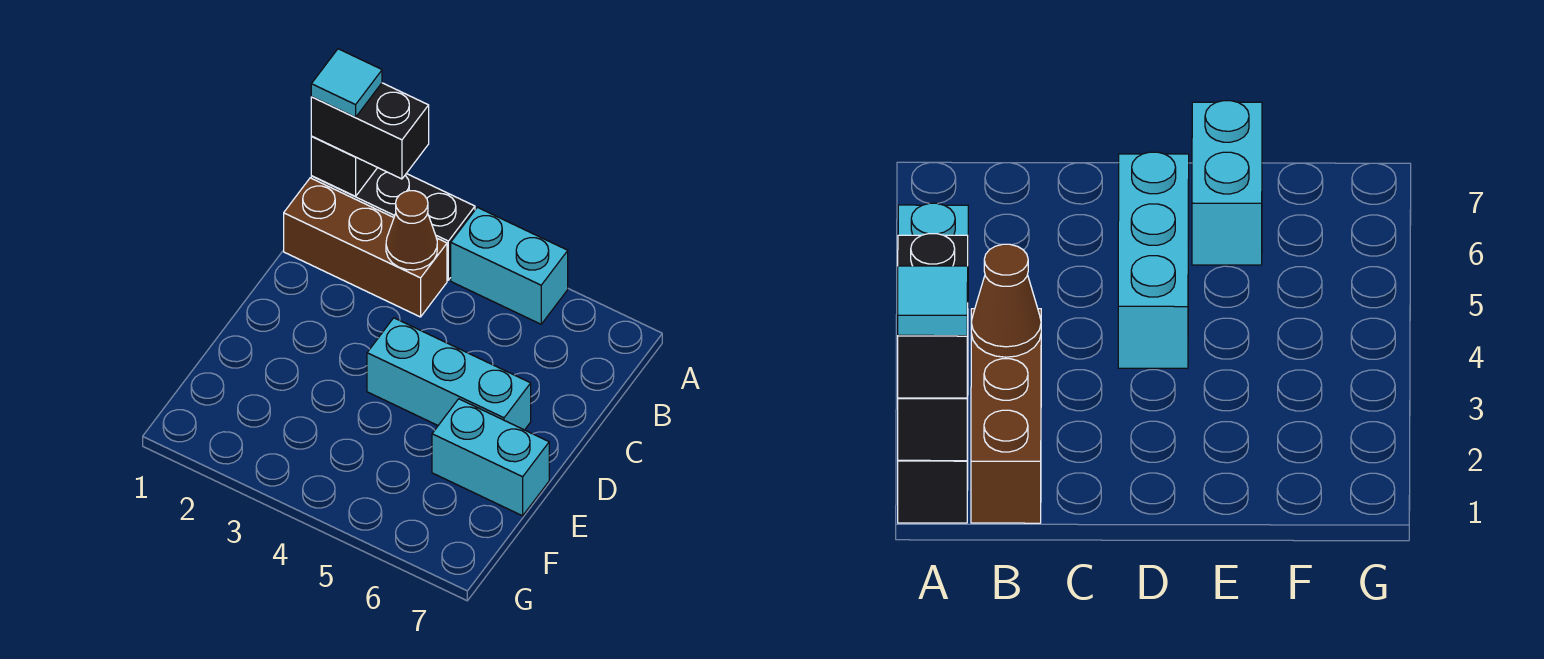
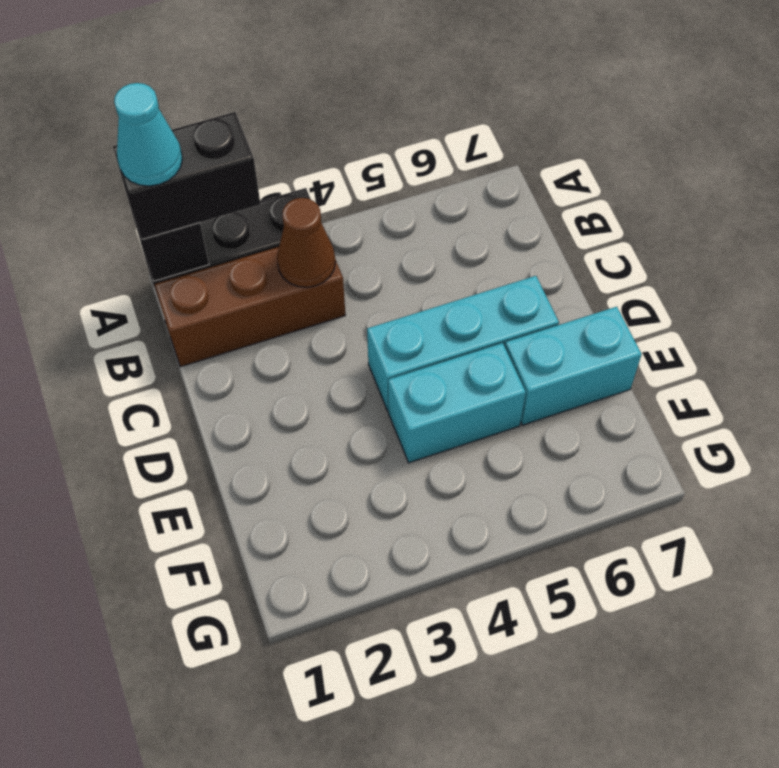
cyan tile A1 level 4 -> cyan cone A1 level 4
cyan brick A4:A5 level 1 -> cyan brick E4:E5 level 1

